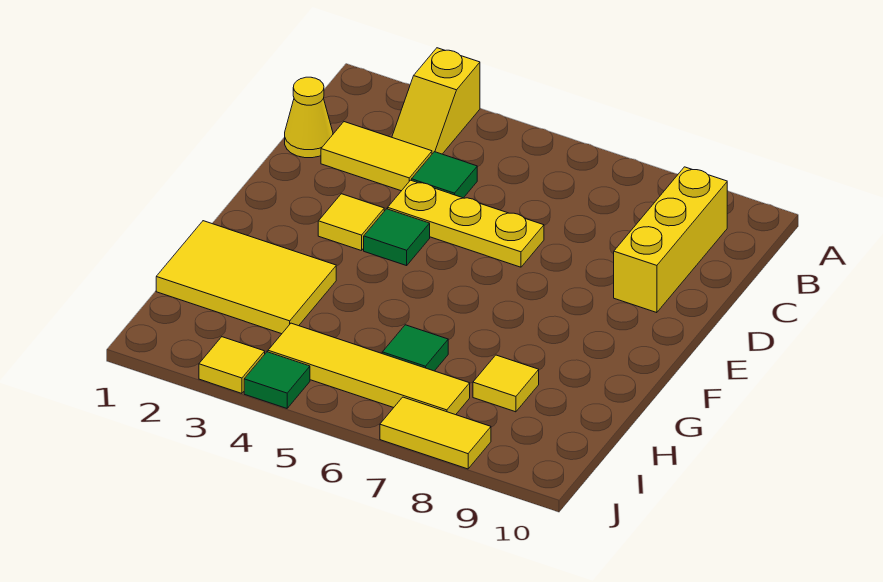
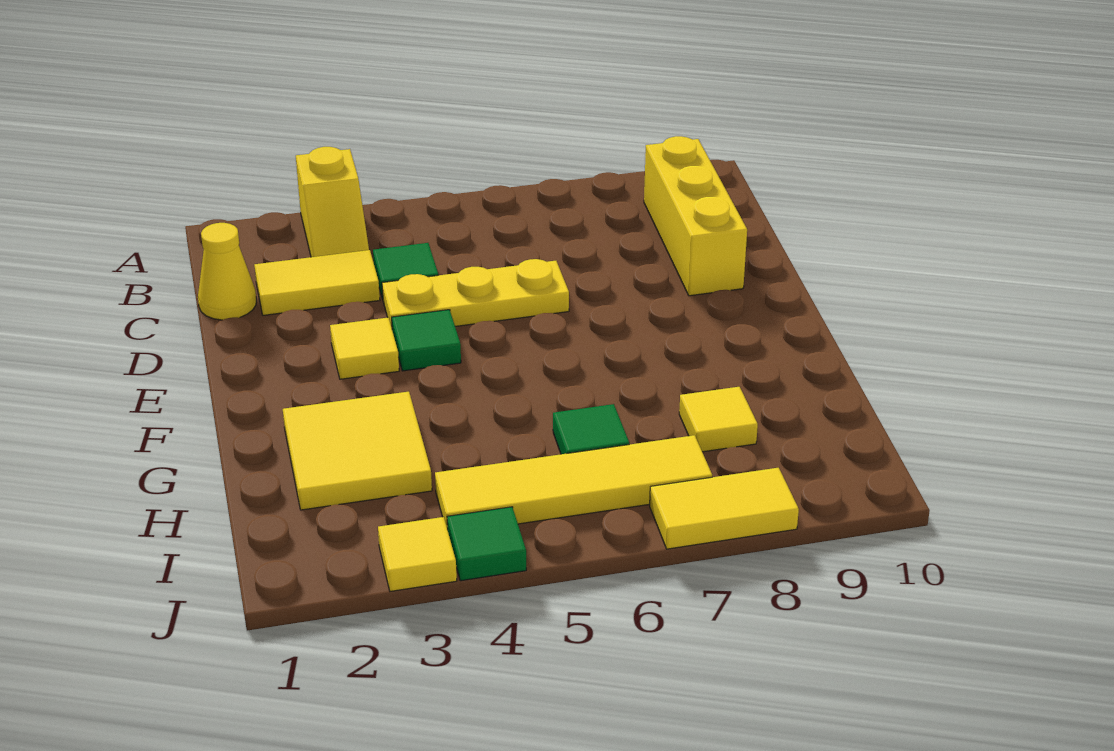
yellow tile G1:H3 level 1 -> yellow tile G2:H3 level 1

